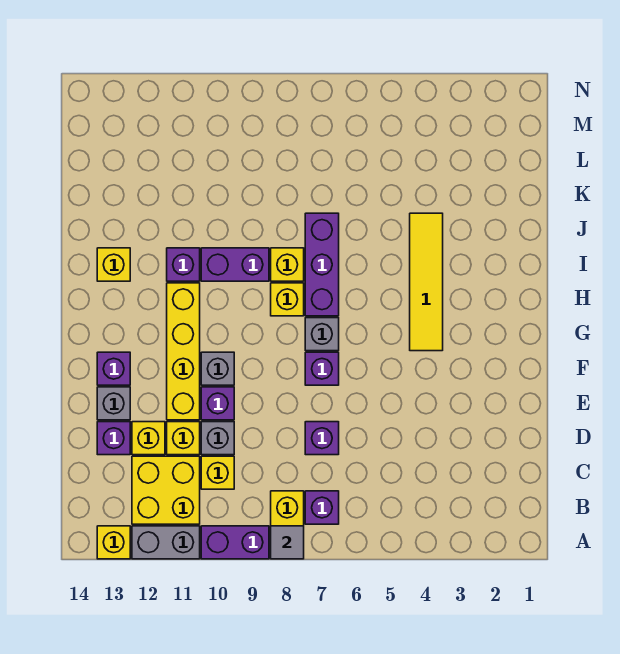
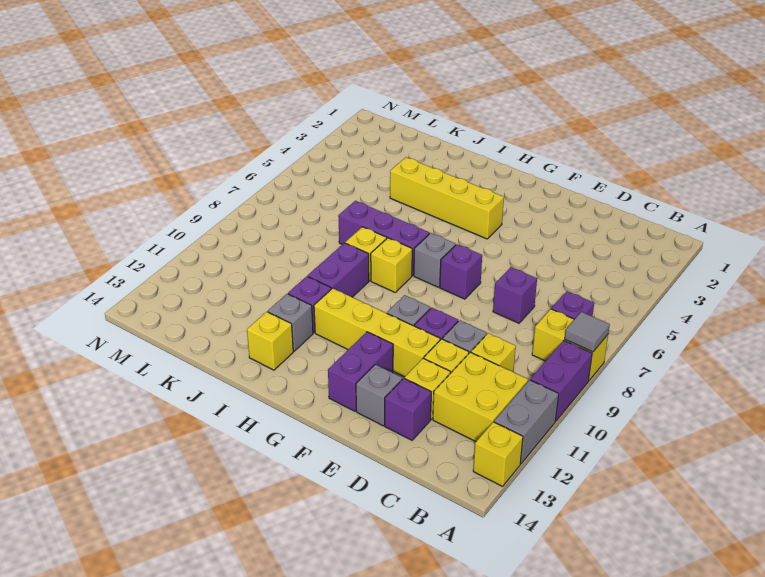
purple brick F13 level 1 -> purple brick F12:F13 level 1
yellow tile G4:J4 level 1 -> yellow brick G4:J4 level 1
none -> grey brick I12 level 1

